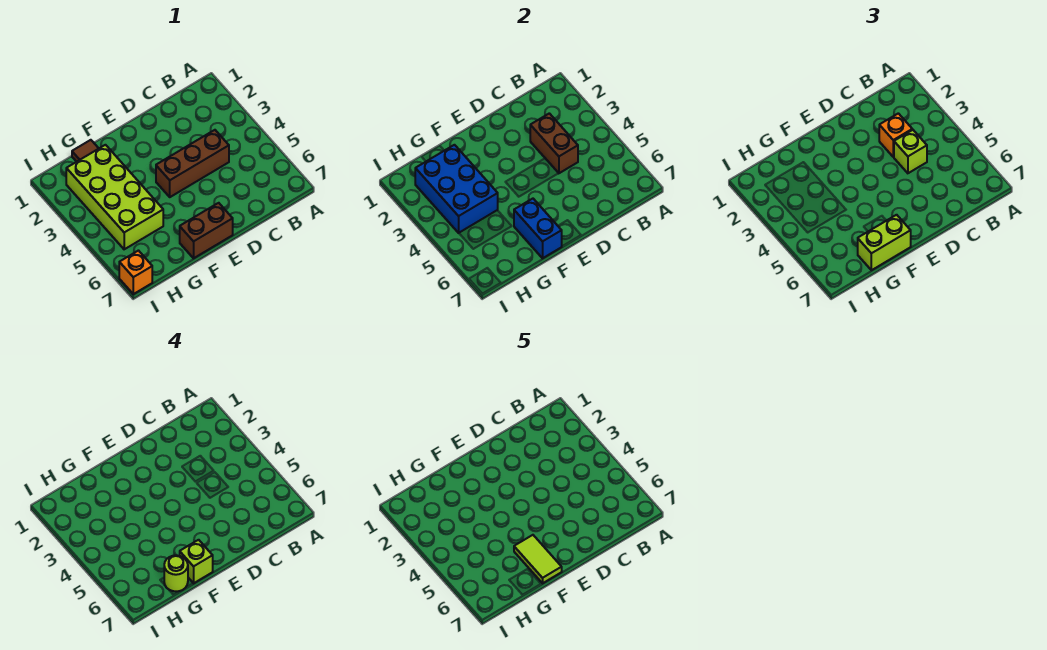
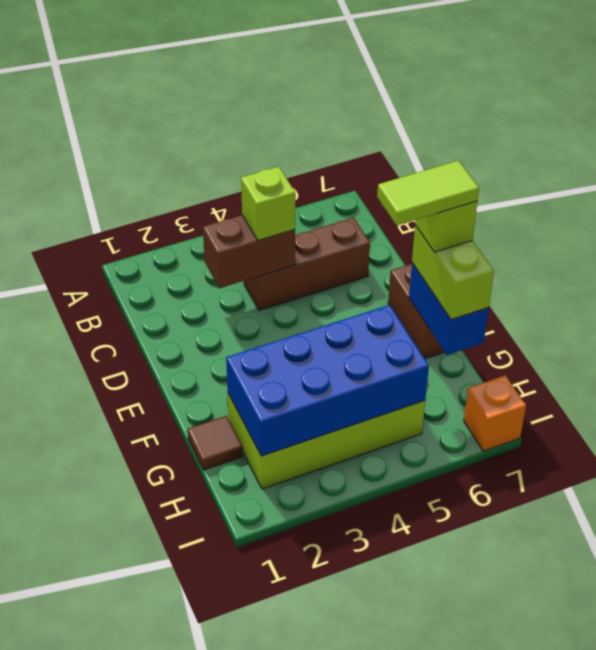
orange brick C3 level 3 -> none
brown brick C4:E4 level 1 -> brown brick C4:C6 level 1
blue brick F6:F7 level 2 -> blue brick F7:G7 level 2
blue brick G2:H4 level 2 -> blue brick G2:H5 level 2
lime round brick G7 level 4 -> none

